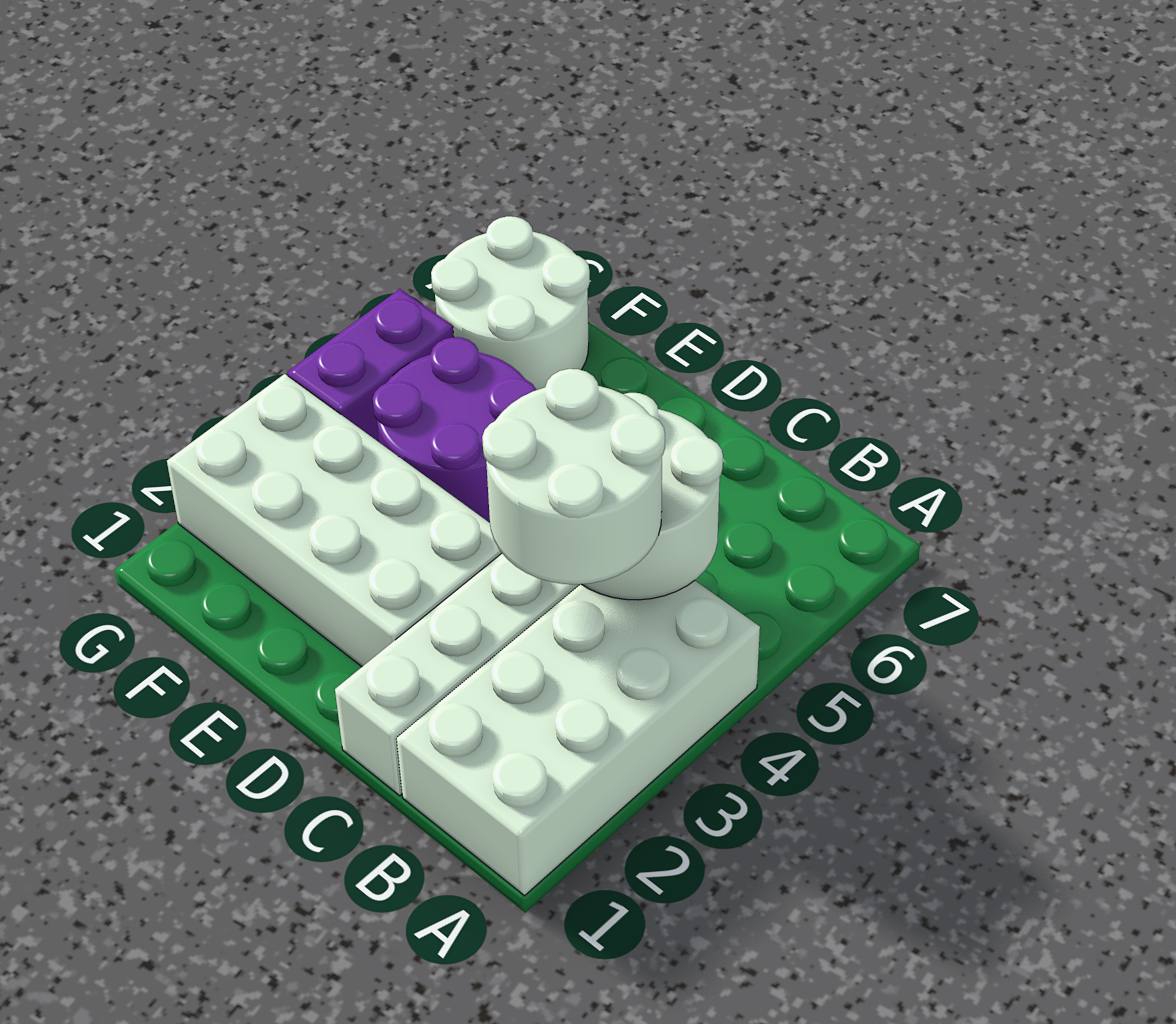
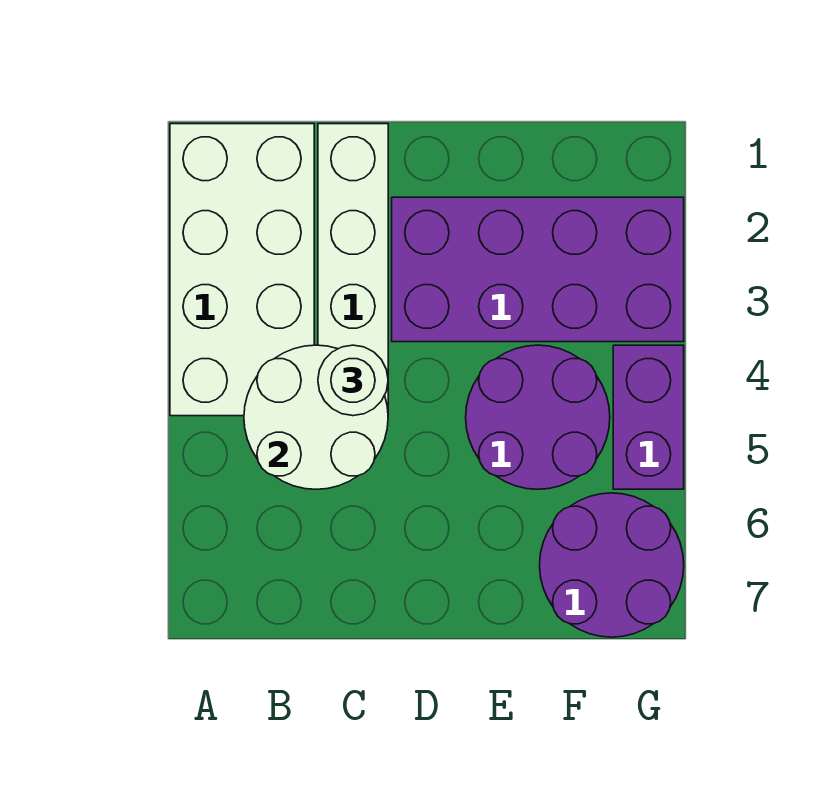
white round brick B3:C4 level 3 -> white round brick C4 level 3
white brick D2:G3 level 1 -> purple brick D2:G3 level 1
white round brick F6:G7 level 1 -> purple round brick F6:G7 level 1

